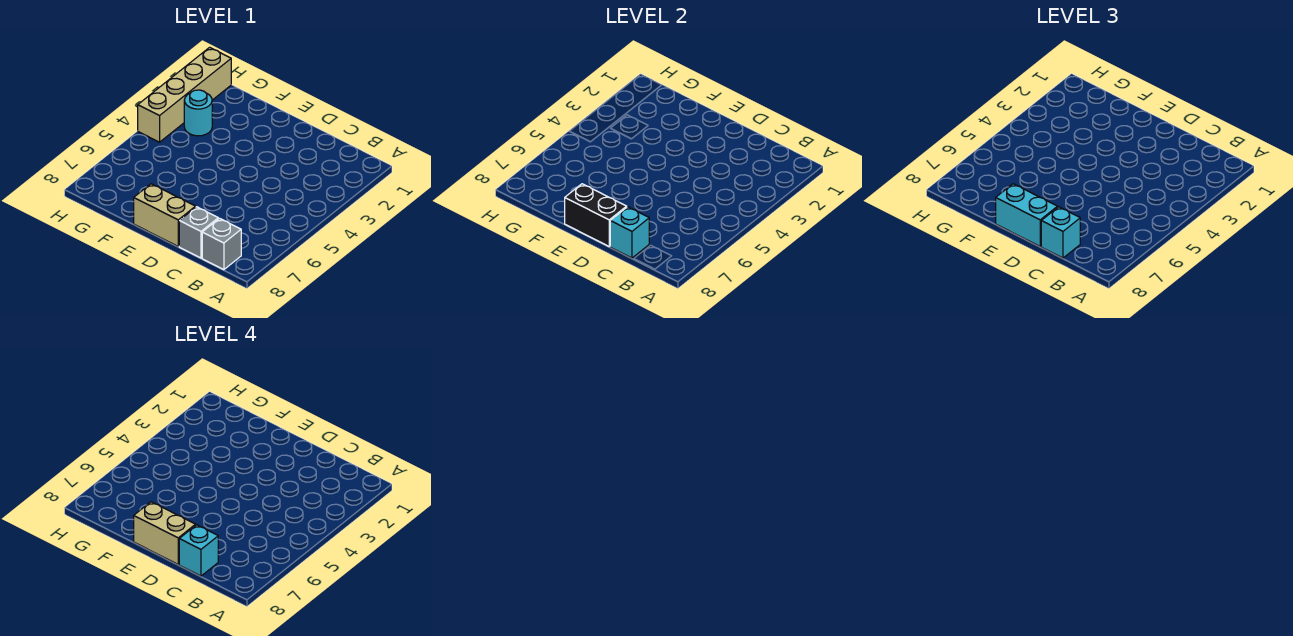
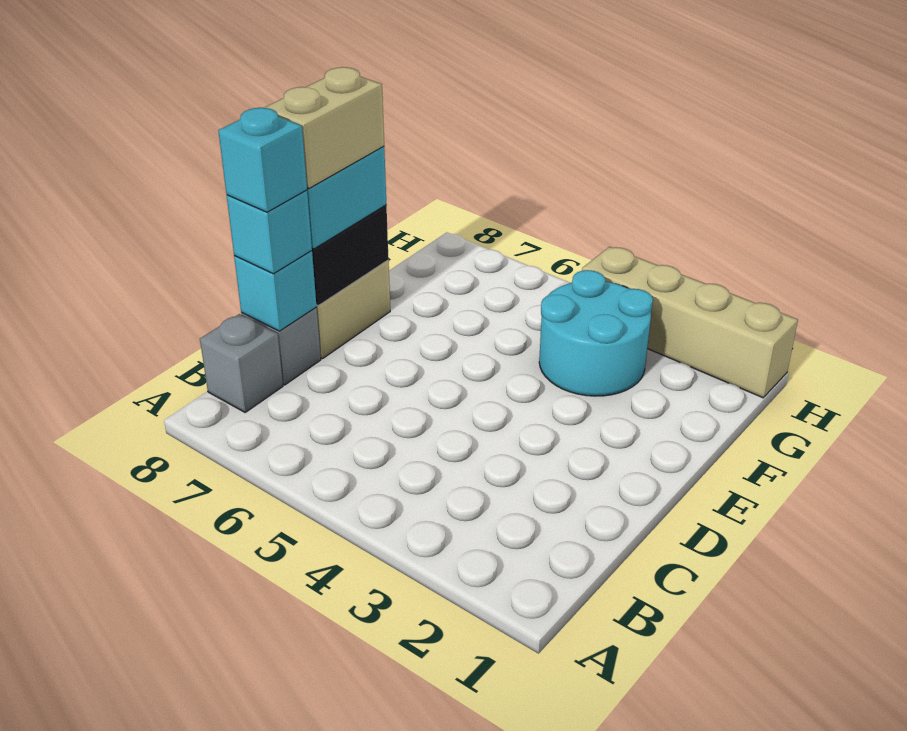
cyan round brick G3 level 1 -> cyan round brick F3:G4 level 1

